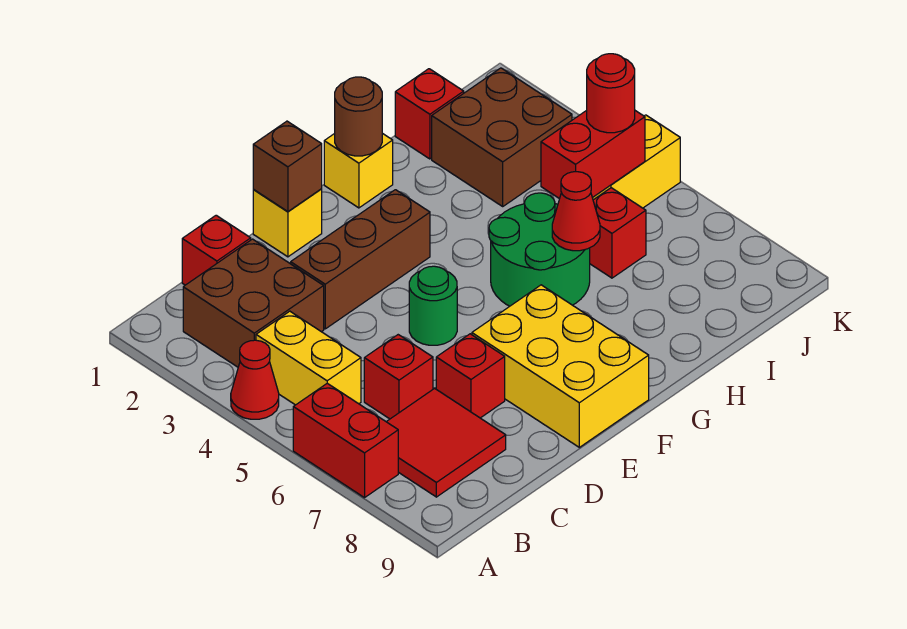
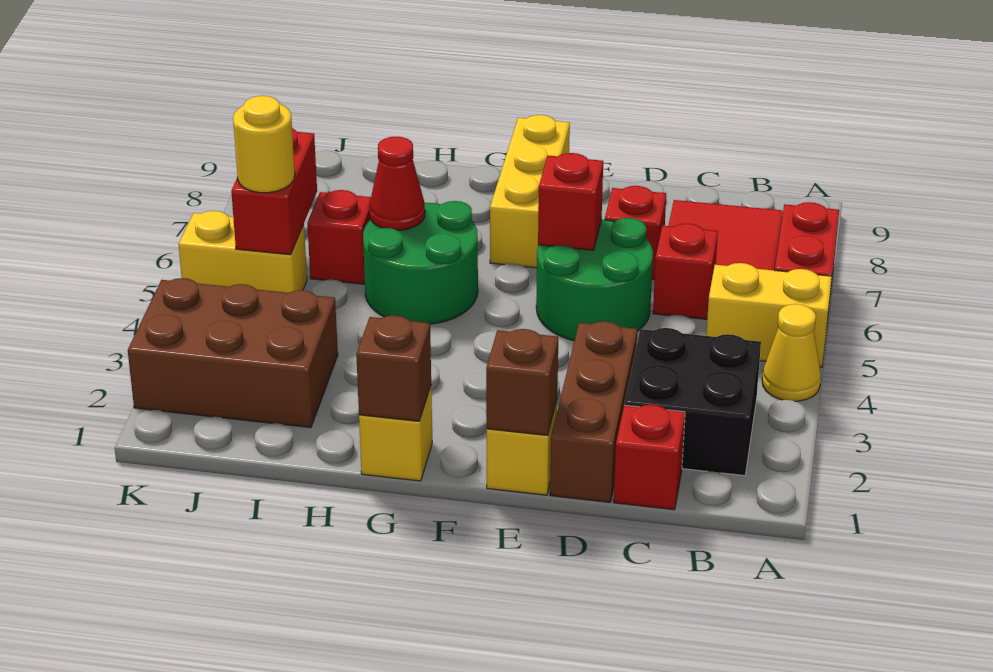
red cone A4 level 1 -> yellow cone A4 level 1
brown brick B2:C3 level 1 -> black brick B2:C3 level 1
yellow brick B4:B5 level 1 -> yellow brick A5:B5 level 1
brown brick D3:F3 level 1 -> brown brick D1:D3 level 1
green round brick E5 level 1 -> green round brick D5:E6 level 1
yellow brick E7:F9 level 1 -> yellow brick F7:F9 level 1
brown round brick G1 level 2 -> brown brick G1 level 2
red brick I1 level 1 -> red brick E6 level 2
brown brick I2:J3 level 1 -> brown brick I2:K3 level 1
red brick I5:J5 level 2 -> red brick J5:J6 level 2
red round brick J5 level 3 -> yellow round brick J5 level 3

